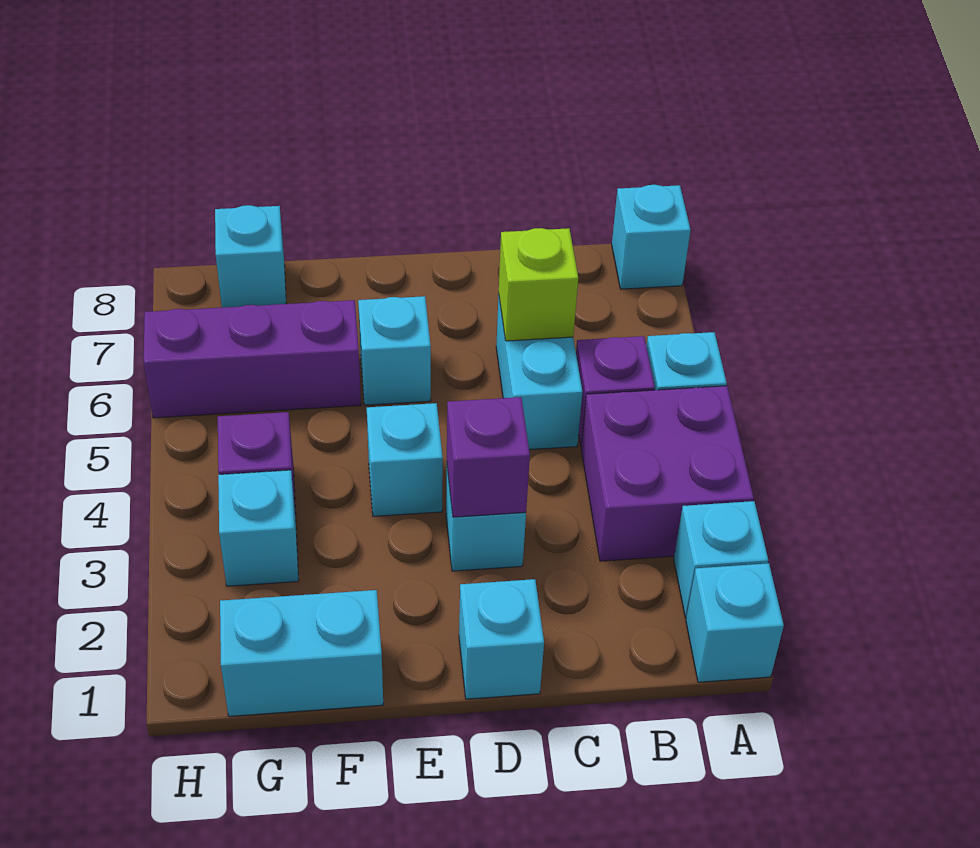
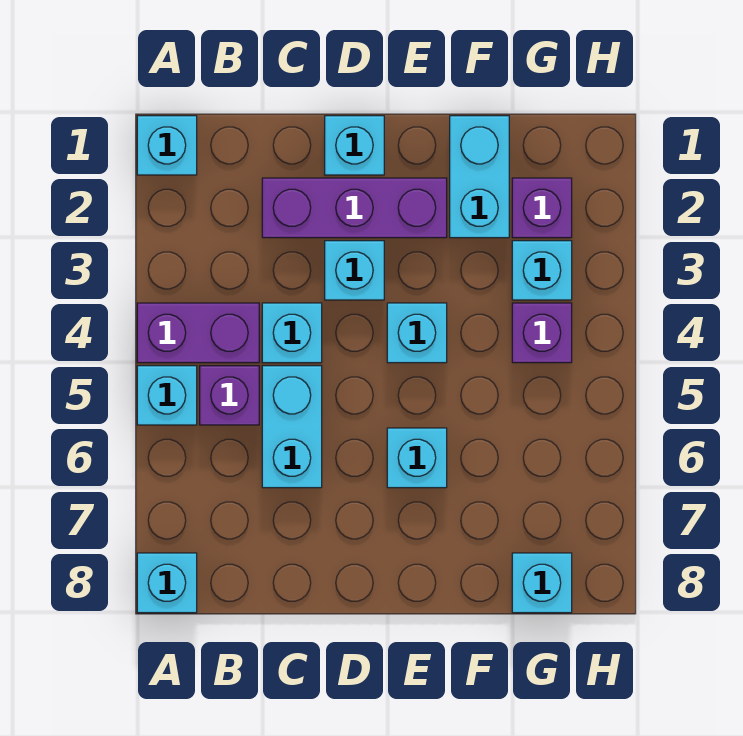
cyan brick A2 level 1 -> cyan brick C4 level 1
purple brick A3:B4 level 1 -> purple brick A4:B4 level 1
lime brick C6 level 2 -> none
purple brick D3 level 2 -> purple brick G2 level 1
cyan brick F1:G1 level 1 -> cyan brick F1:F2 level 1
purple brick F6:H6 level 1 -> purple brick C2:E2 level 1

